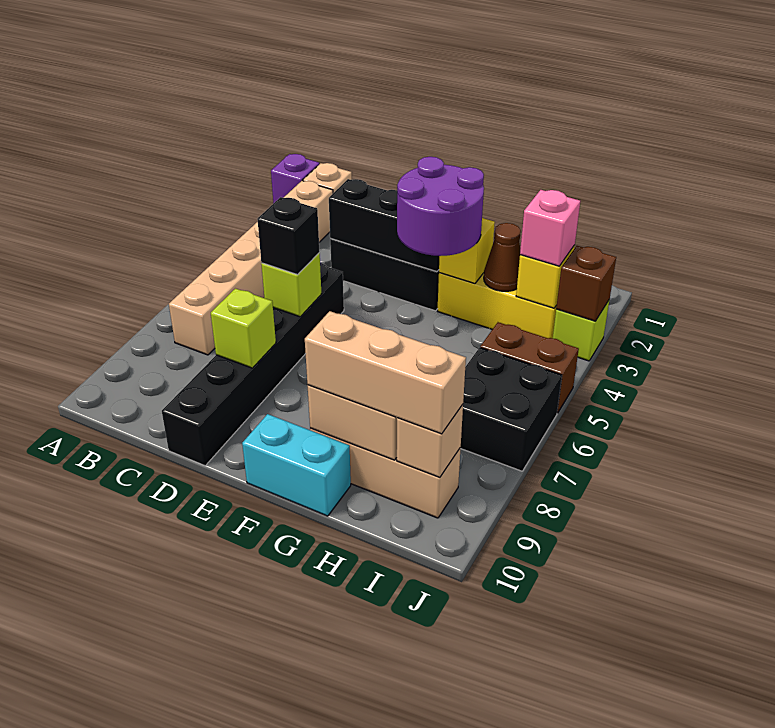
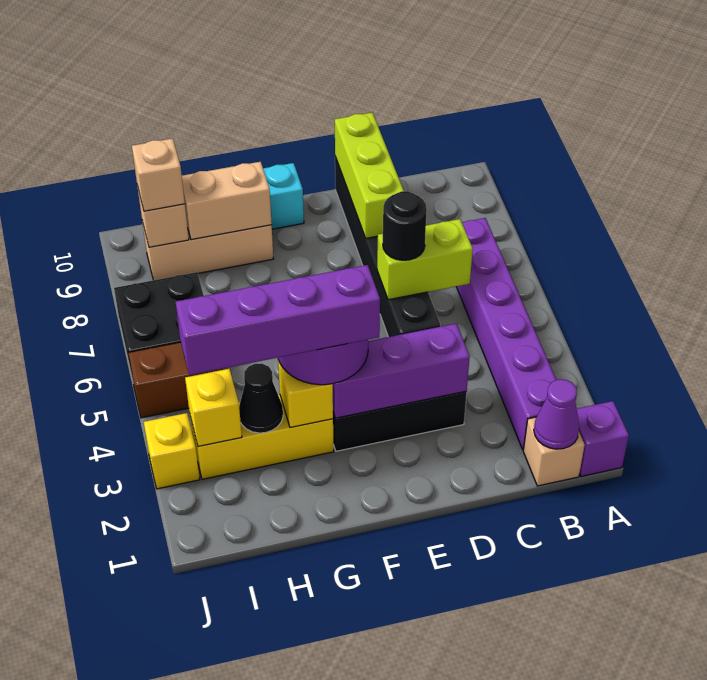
none -> purple cone B1 level 2
tan brick B2:B7 level 1 -> purple brick B2:B7 level 1
black brick D3:F3 level 2 -> purple brick D3:F3 level 2
lime brick D6 level 2 -> lime brick C6:D6 level 2
black brick D6 level 3 -> black round brick D6 level 3
lime brick D8 level 2 -> lime brick D8:D10 level 2
none -> purple brick F3:I3 level 4
tan brick G9:I9 level 3 -> tan brick I9 level 3
brown cone H3 level 2 -> black cone H3 level 2
pink brick I3 level 3 -> none
lime brick J3 level 1 -> yellow brick J3 level 1
brown brick J3 level 2 -> none

